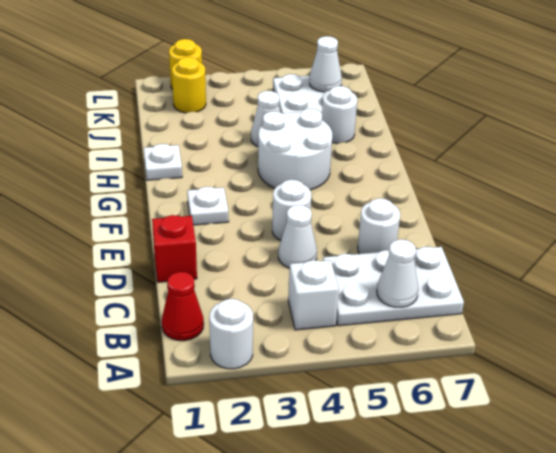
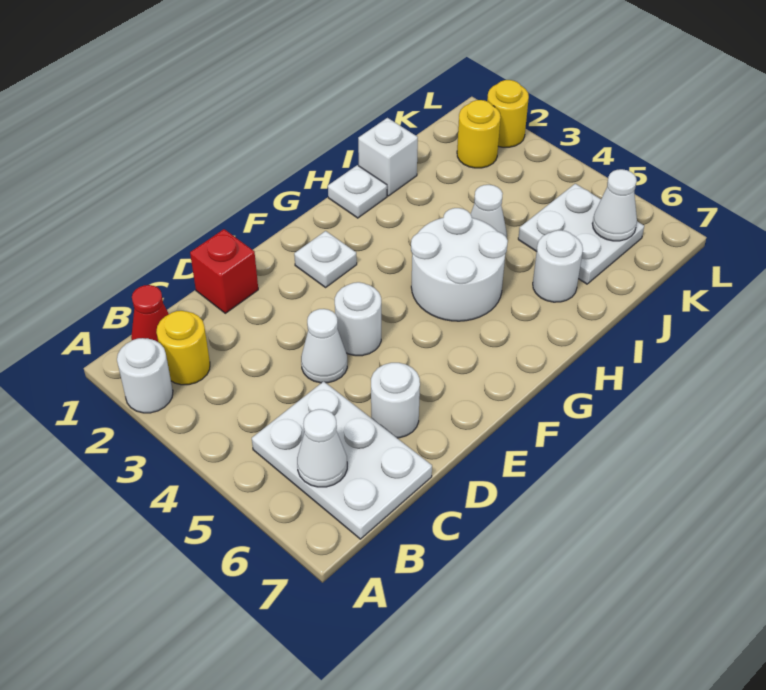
none -> yellow round brick B2 level 1
white brick B4 level 1 -> white brick I1 level 1

